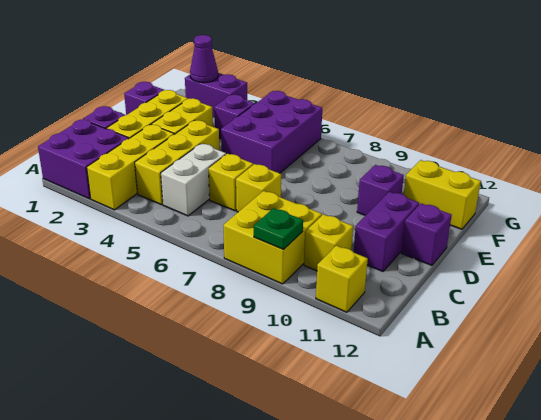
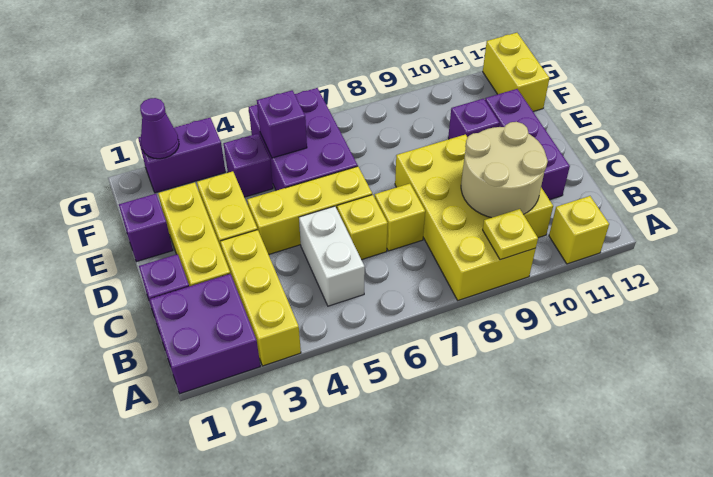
yellow brick A8:B9 level 1 -> yellow brick A8:D9 level 1
green plate A9 level 2 -> yellow plate A9 level 2
yellow brick B4:D4 level 1 -> yellow brick D4:D6 level 1
none -> tan round brick B9:C10 level 2
purple brick C11:D11 level 1 -> purple brick C11:E11 level 1
purple brick D12 level 1 -> purple brick F5 level 2
yellow brick F11:F12 level 1 -> yellow brick F12:G12 level 1

